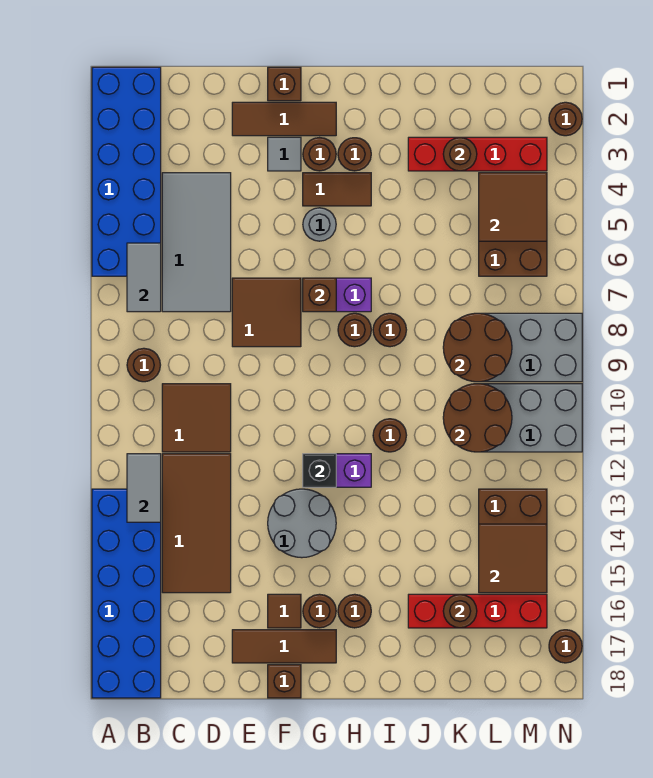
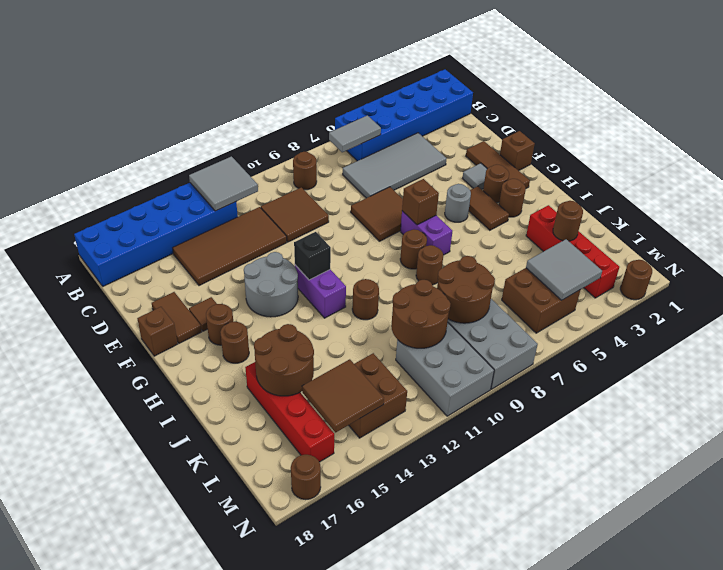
grey tile B12:B13 level 2 -> grey tile A12:B13 level 2
brown tile E17:G17 level 1 -> brown tile E17:F17 level 1
brown round brick K16 level 2 -> brown round brick J15:K16 level 2
brown tile L4:M5 level 2 -> grey tile L4:M5 level 2

